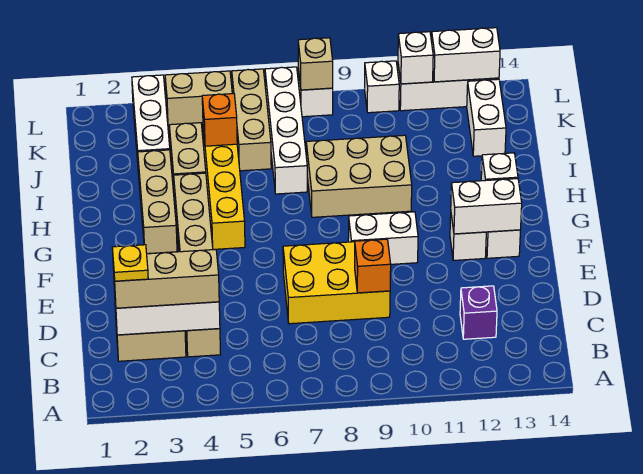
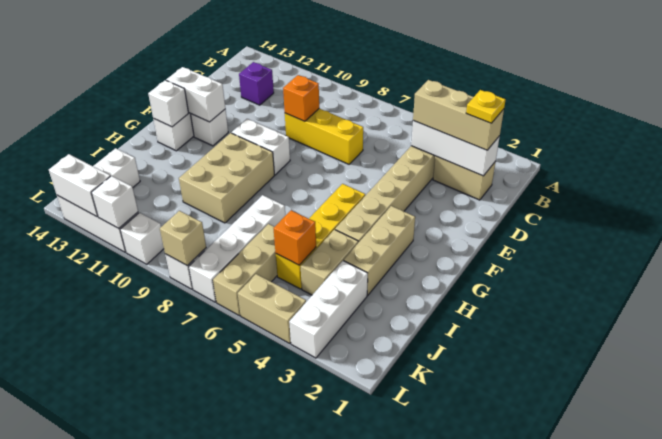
yellow brick D7:E9 level 1 -> yellow brick D7:D9 level 1
tan brick H8:I10 level 1 -> tan brick G9:I10 level 1

